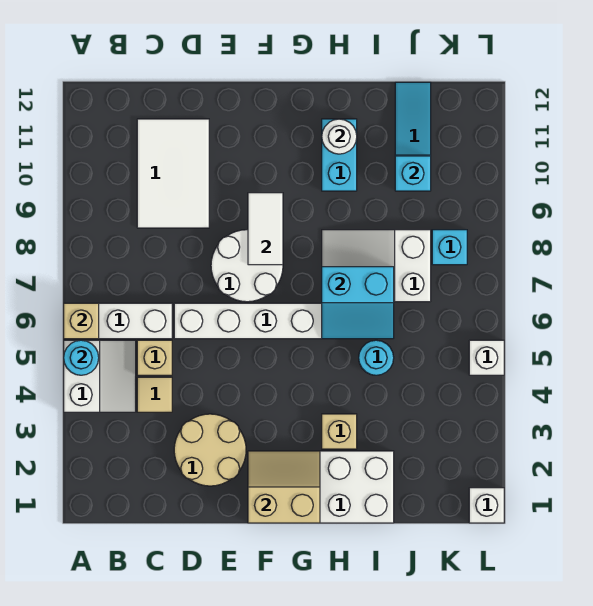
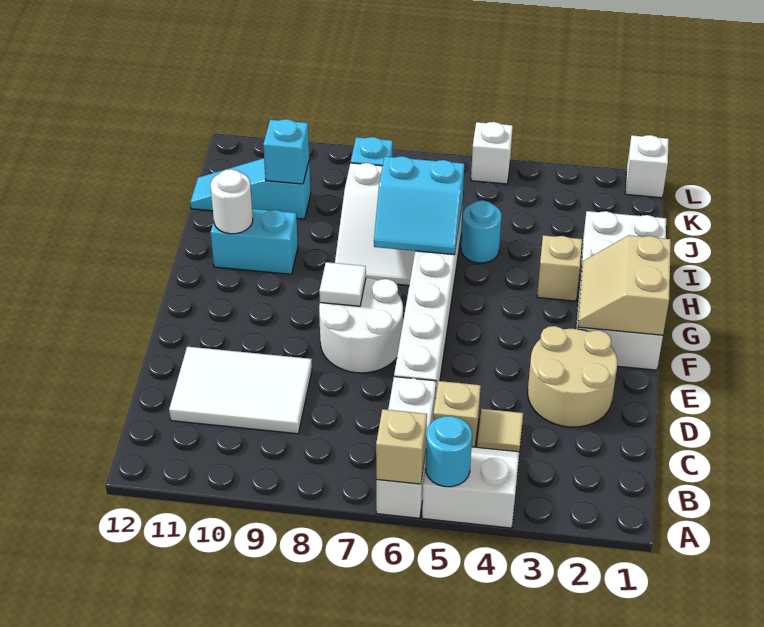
white tile F8:F9 level 2 -> white tile F8 level 2
cyan slope H6:I7 level 2 top 7 -> cyan slope H6:I7 level 2 top I

